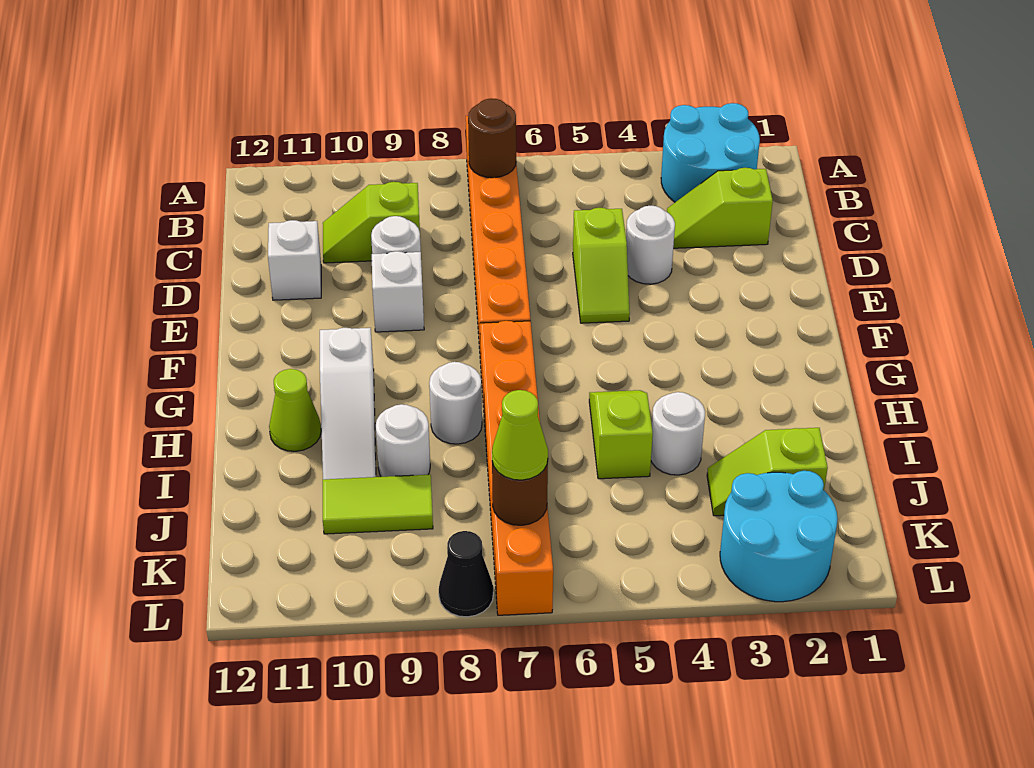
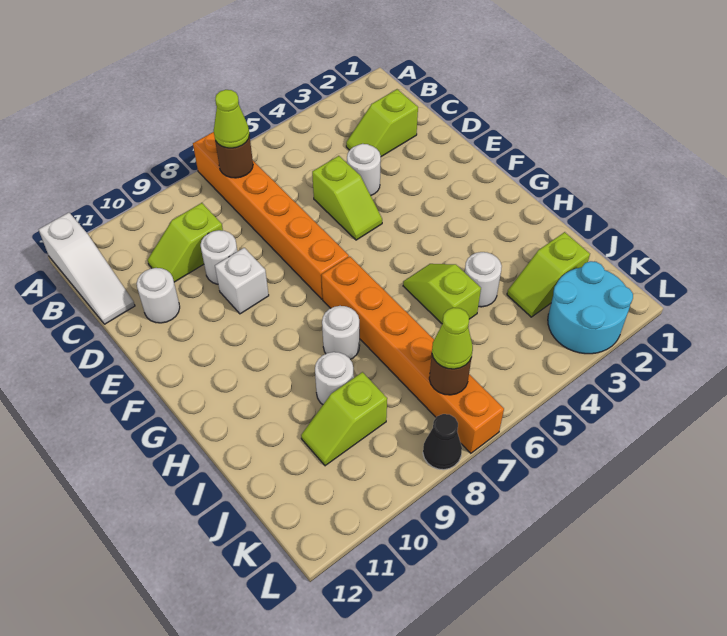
cyan round brick A2:B3 level 1 -> none
white brick D11 level 1 -> white round brick D11 level 1
white slope G10:I10 level 1 top G -> white slope A12:C12 level 1 top A
lime cone H11 level 1 -> lime cone B7 level 3
lime tile J9:J10 level 1 -> lime slope J9:J10 level 1 top 9

